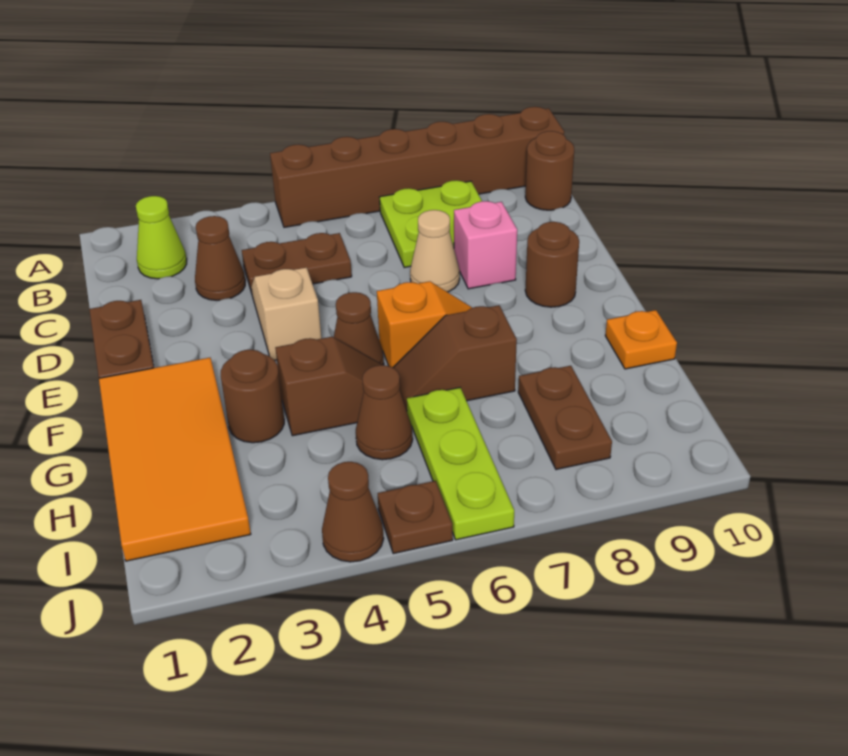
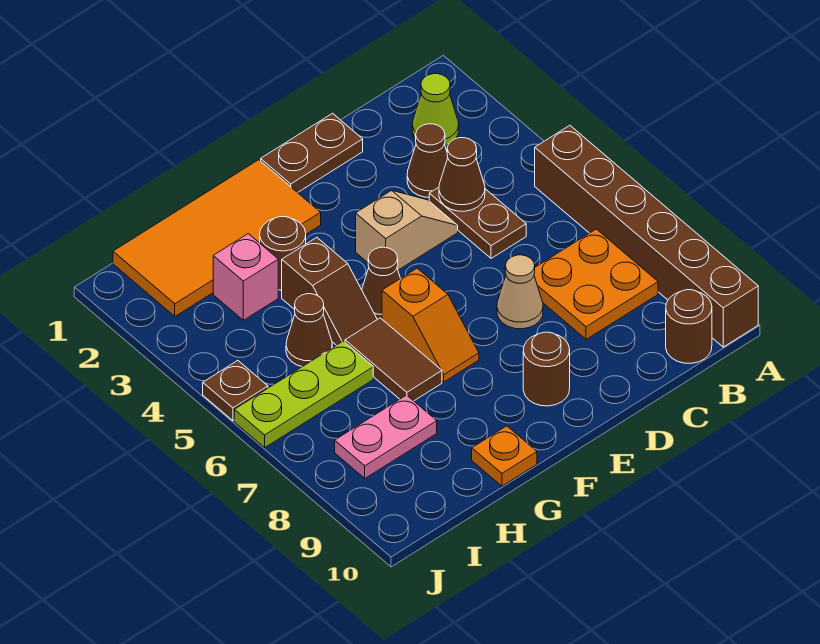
lime plate B7:C8 level 1 -> orange plate B7:C8 level 1
pink brick D8 level 1 -> pink brick H3 level 1
brown slope G6:G7 level 1 top 7 -> brown tile G6:G7 level 1
brown plate H8:I8 level 1 -> pink plate H8:I8 level 1
brown cone J4 level 1 -> brown cone C4 level 2

